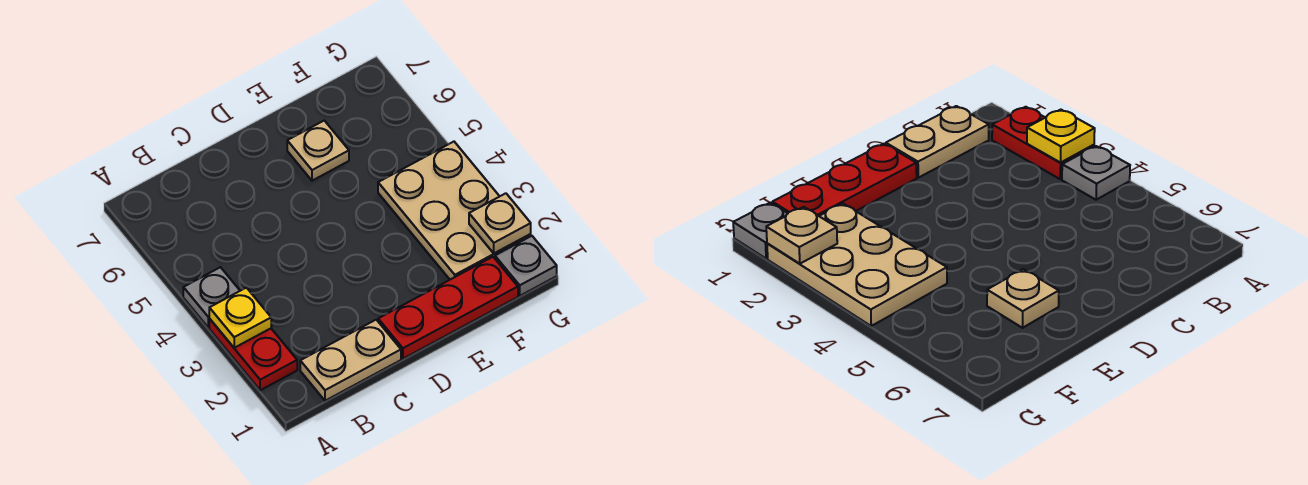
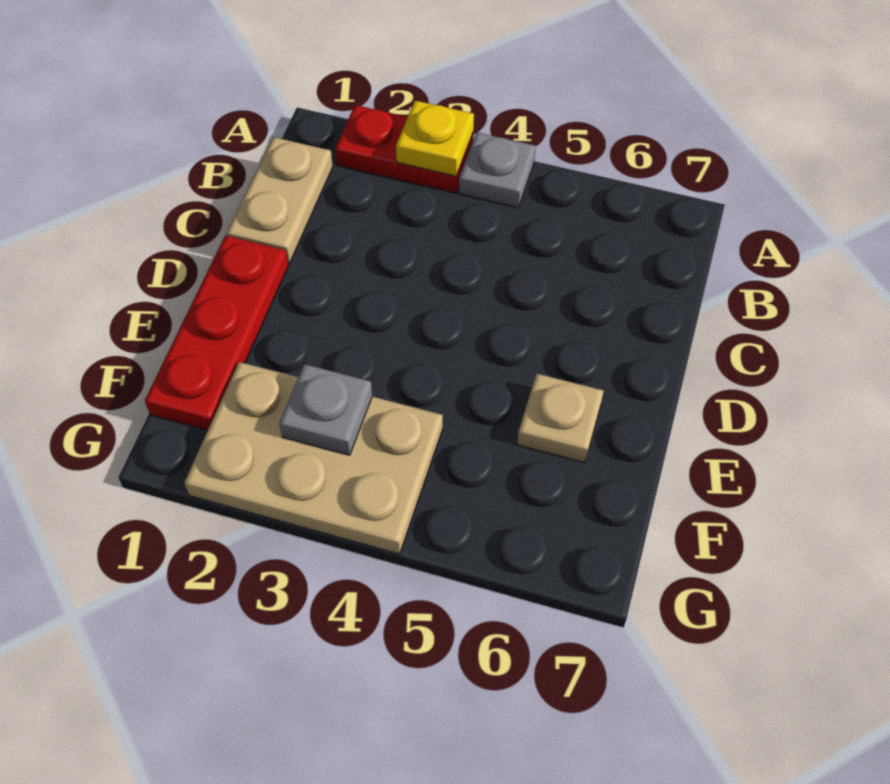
grey plate G1 level 1 -> grey plate F3 level 2
tan plate G2 level 2 -> none

